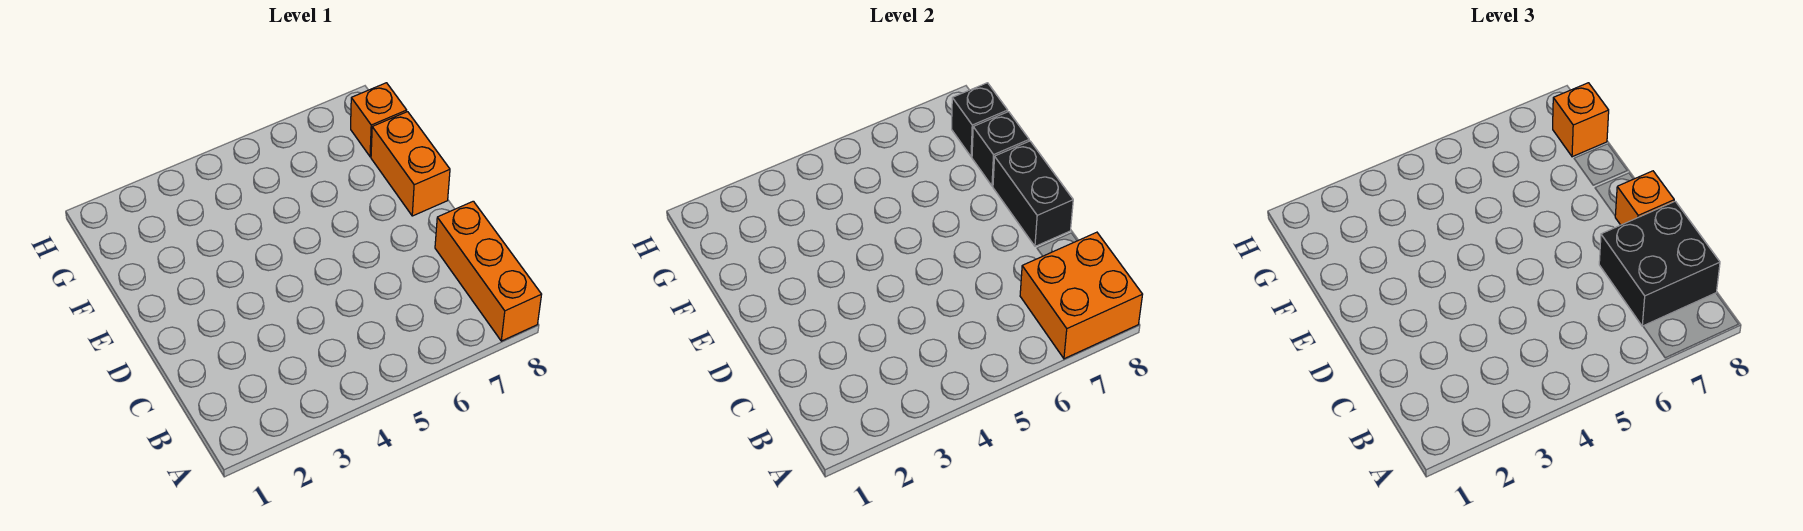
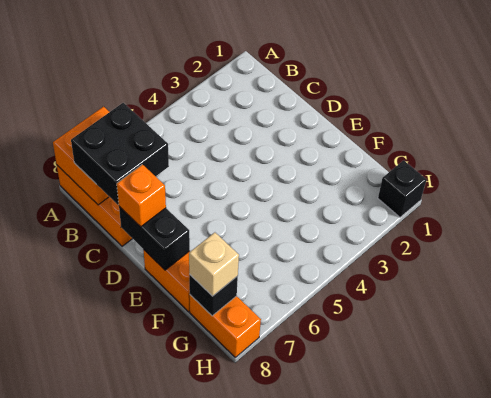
black brick F8 level 2 -> black brick H1 level 1
orange brick G8 level 1 -> orange brick G8:H8 level 1
orange brick G8 level 3 -> tan brick G8 level 3

